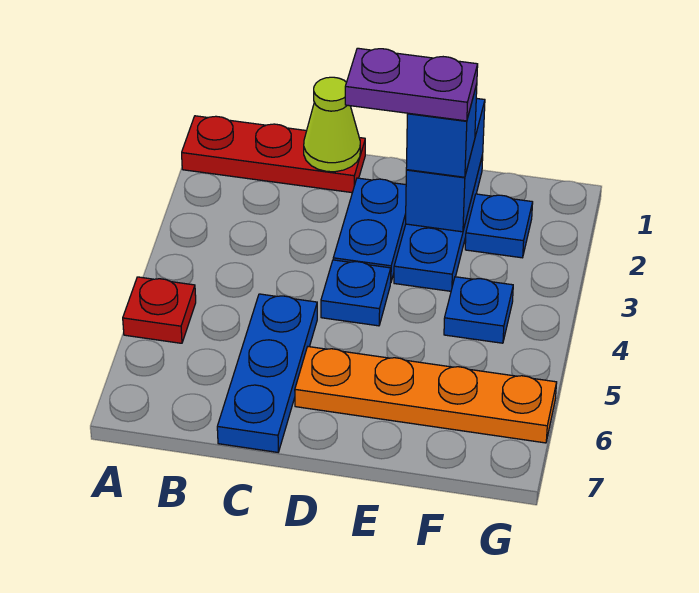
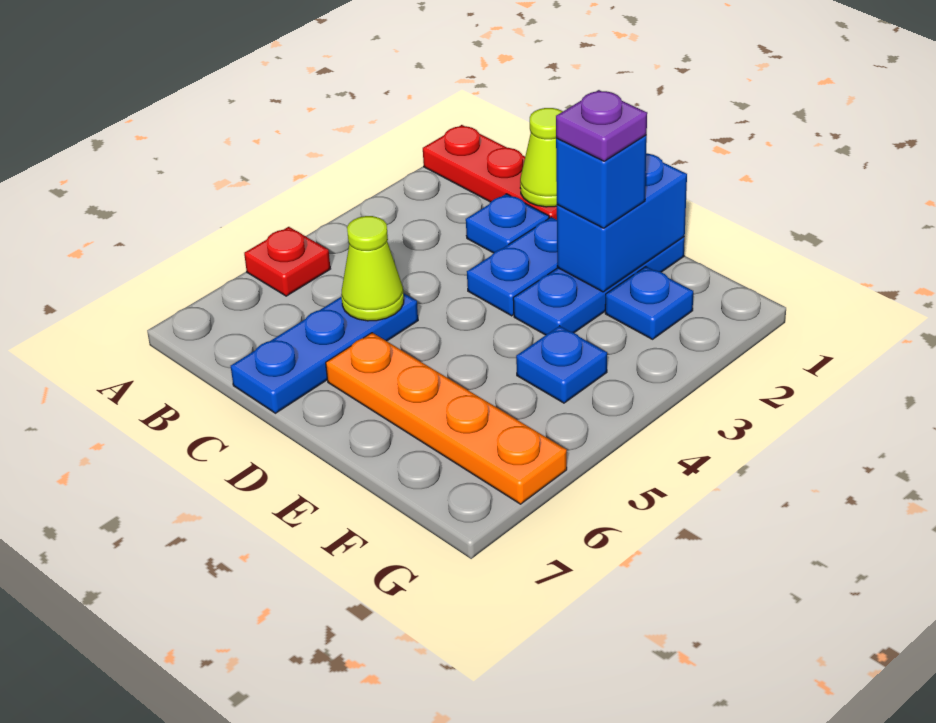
none -> lime cone C5 level 2
purple plate D2:E2 level 4 -> purple plate E2 level 4
blue plate D4 level 1 -> blue plate C2 level 1

